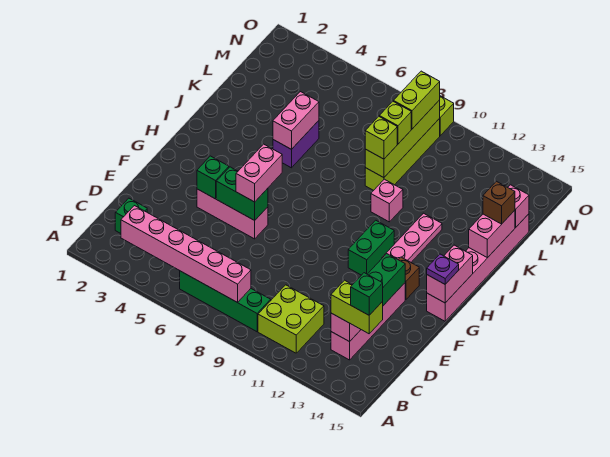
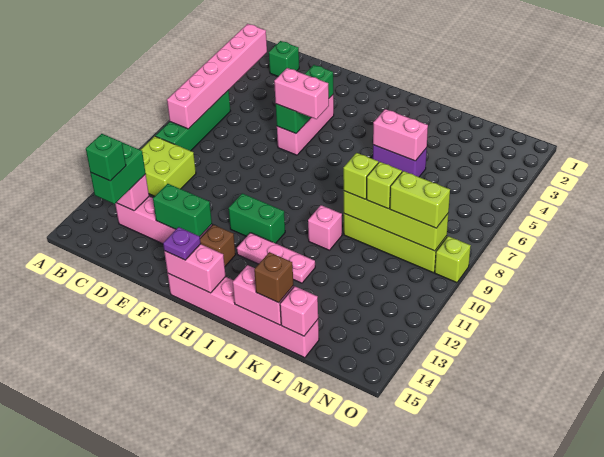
lime brick C13:C14 level 3 -> green brick C13:C14 level 3

